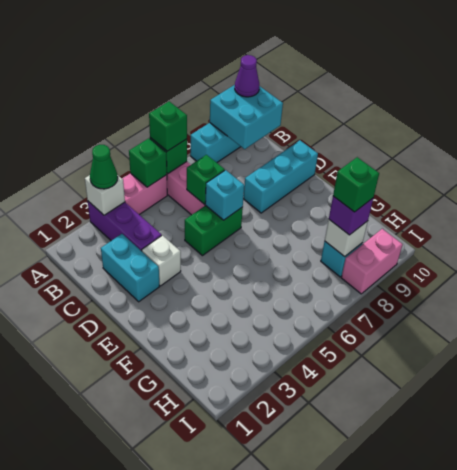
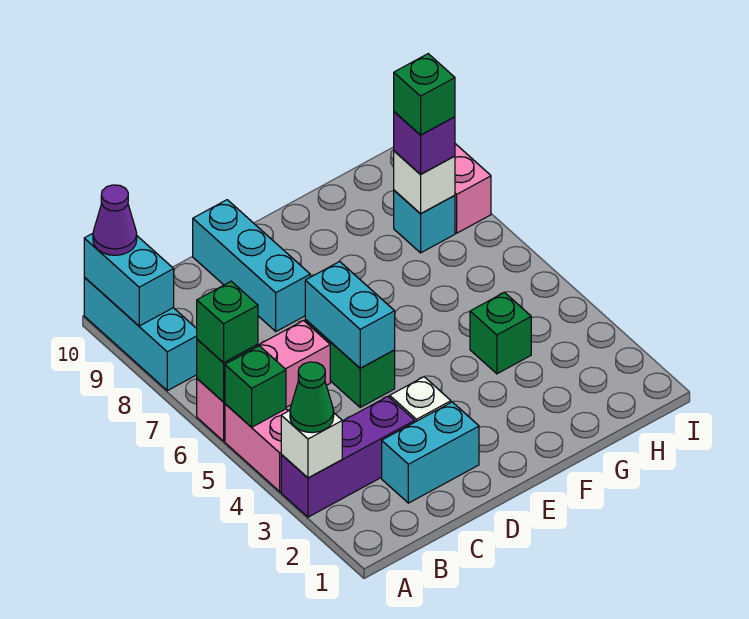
cyan brick A9:B10 level 2 -> cyan brick A9:A10 level 2
green brick C6 level 2 -> green brick G4 level 1
cyan brick D6 level 2 -> cyan brick D5:D6 level 2

